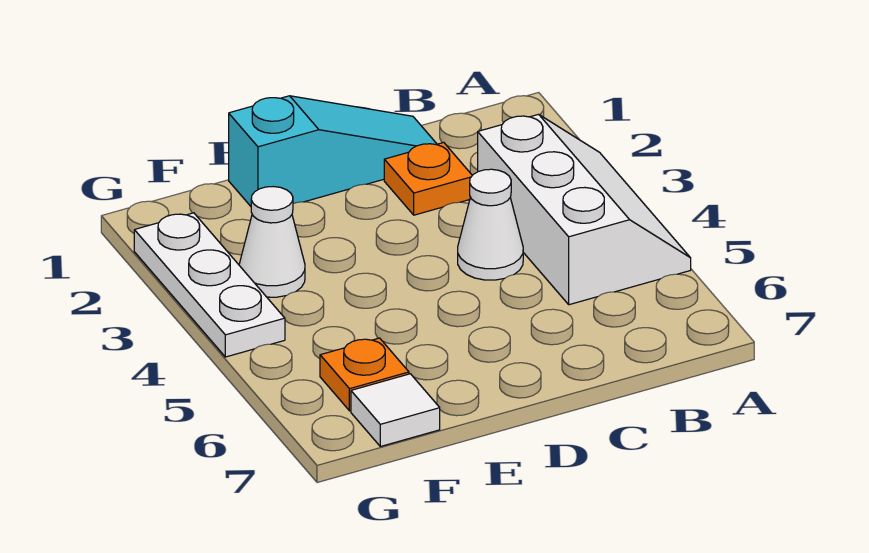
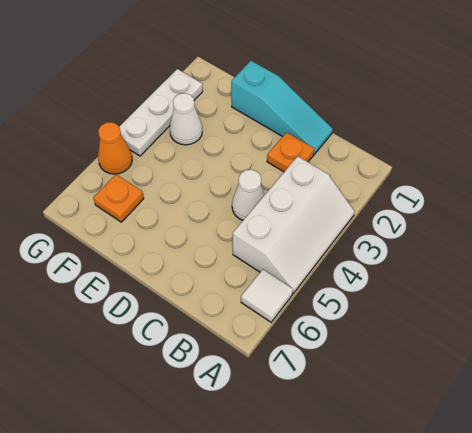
white tile F7 level 1 -> white tile A6 level 1
none -> orange cone G5 level 1

